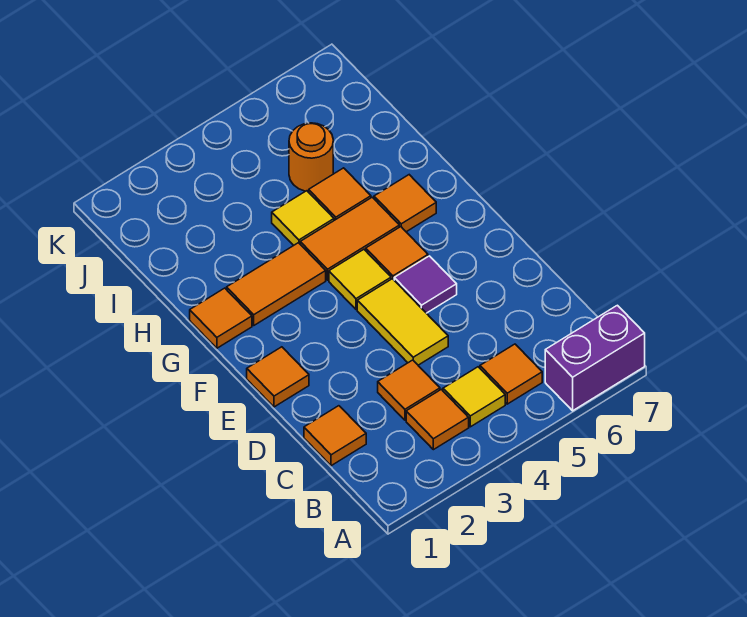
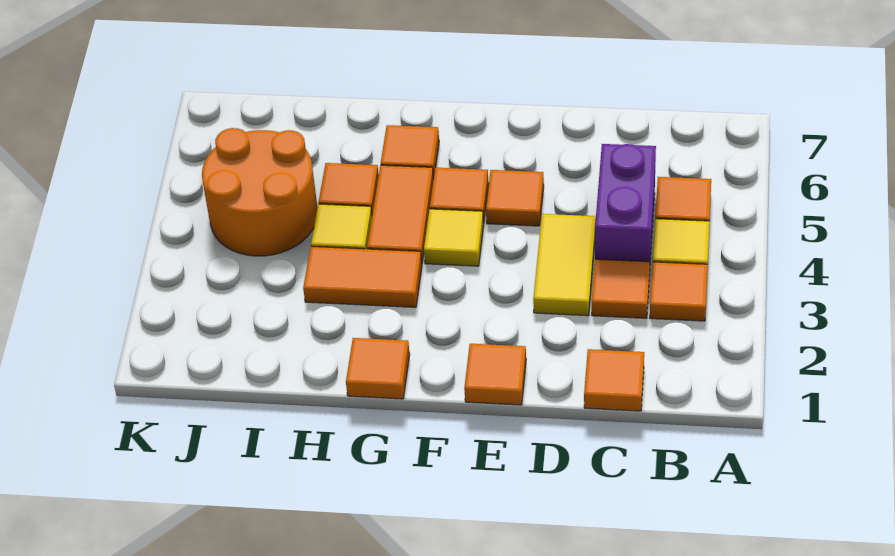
purple brick A6:A7 level 1 -> purple brick C4:C5 level 1
yellow tile D4:E4 level 1 -> yellow tile D3:D4 level 1
purple tile E5 level 1 -> orange tile E5 level 1
orange tile G2:G3 level 1 -> orange tile G3:H3 level 1
orange round brick I5 level 1 -> orange round brick I4:J5 level 1

